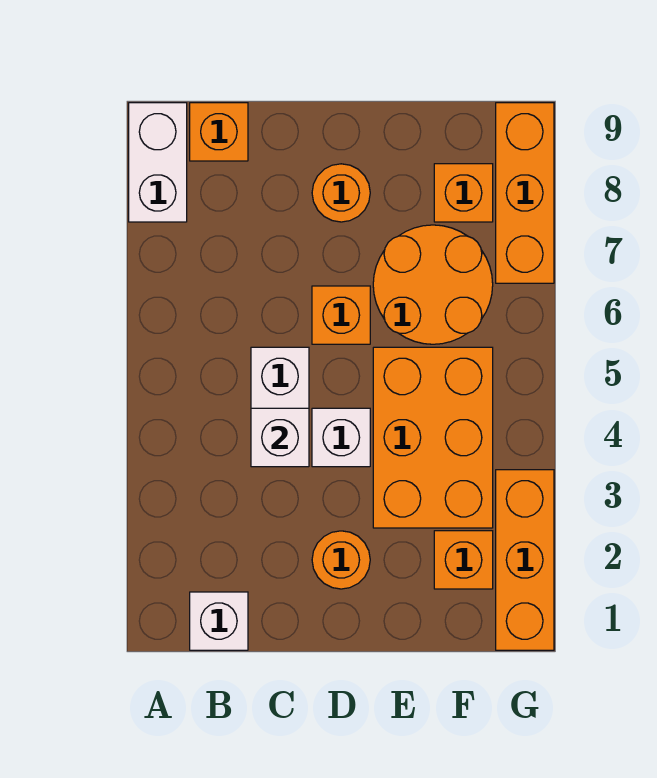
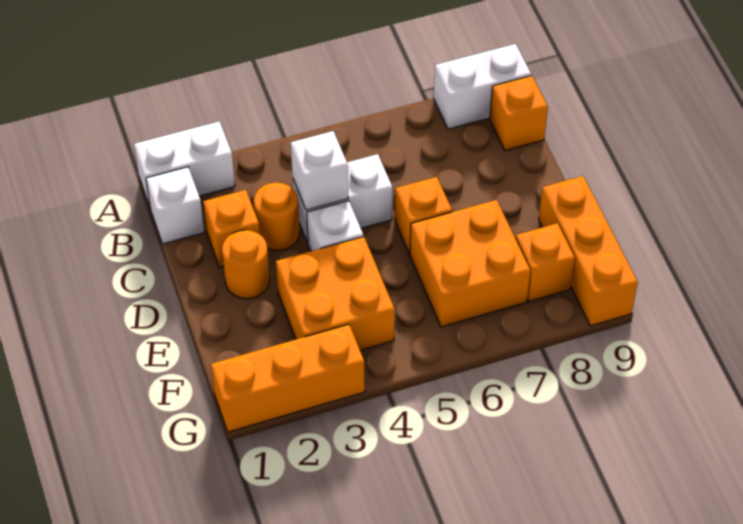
none -> white brick A1:A2 level 1
orange round brick D8 level 1 -> orange round brick C3 level 1
orange brick E3:F5 level 1 -> orange brick E3:F4 level 1
orange round brick E6:F7 level 1 -> orange brick E6:F7 level 1
orange brick F2 level 1 -> orange brick C2 level 1
orange brick G7:G9 level 1 -> orange brick E9:G9 level 1

